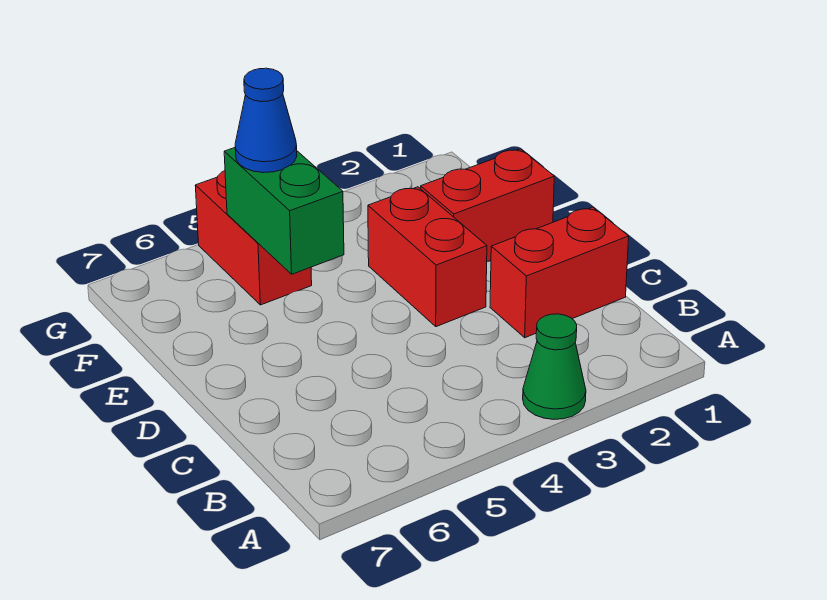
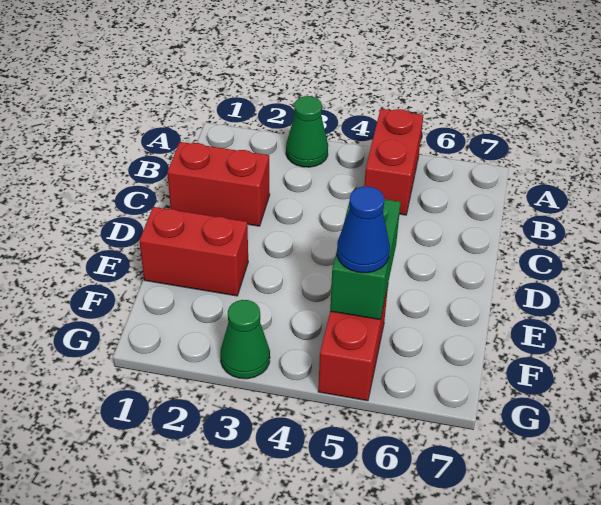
red brick D3:E3 level 1 -> red brick A5:B5 level 1
none -> green cone G3 level 1

